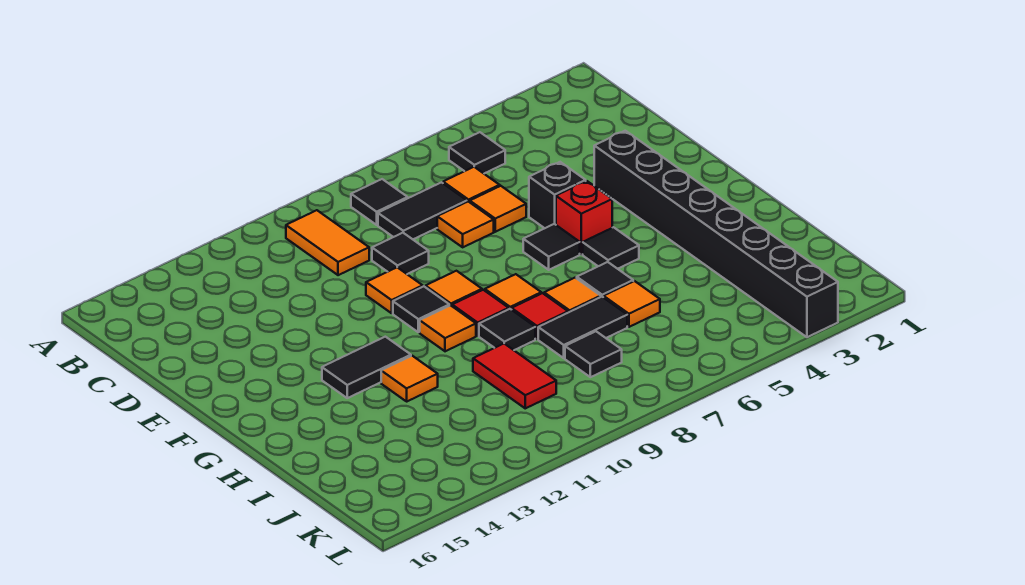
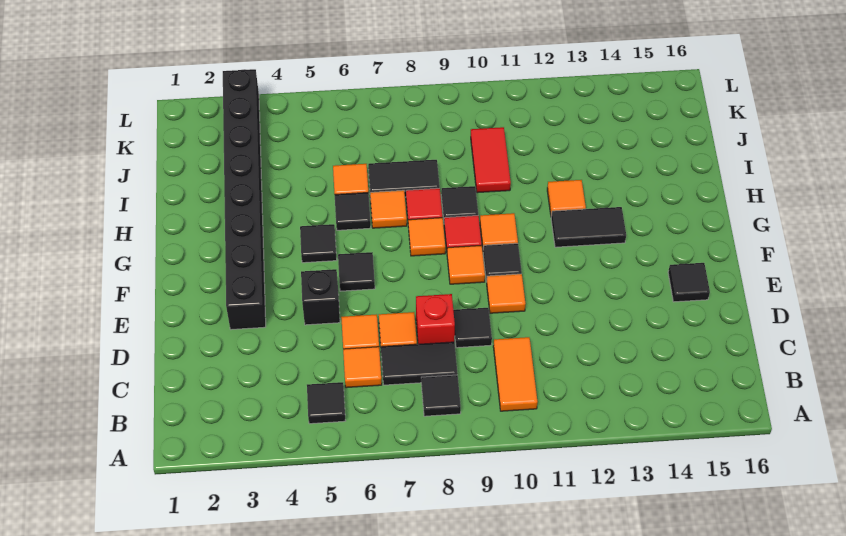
red brick F5 level 1 -> red brick D8 level 1
black tile J8 level 1 -> black tile E15 level 1

